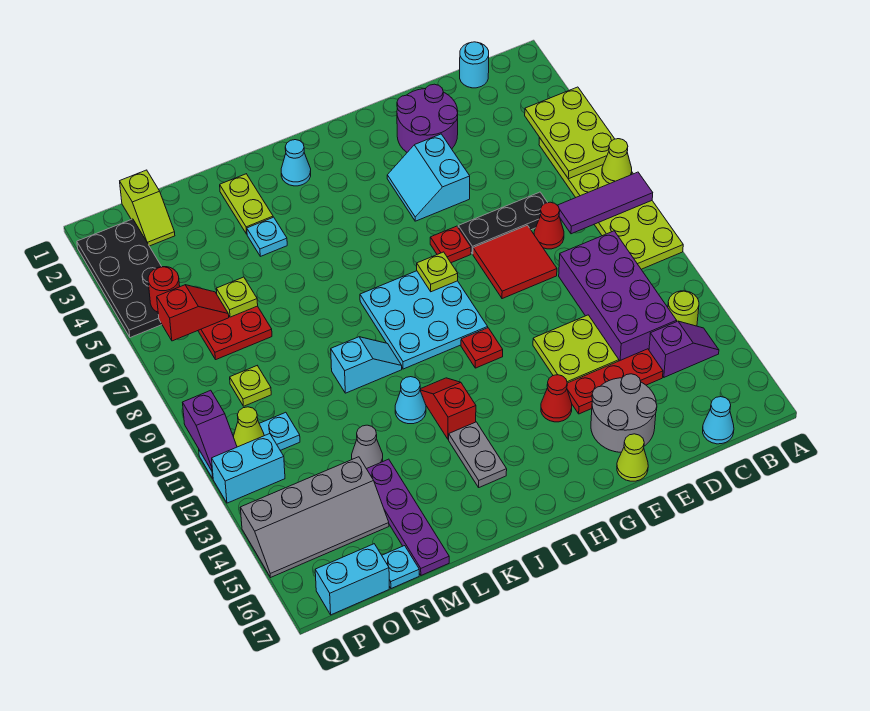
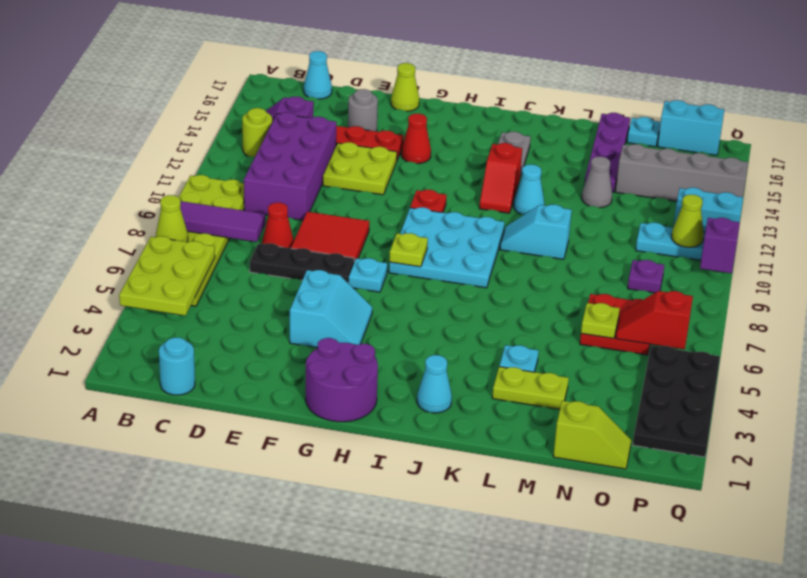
purple round brick E2:F3 level 1 -> purple round brick G1:H2 level 1
grey round brick E15:F16 level 1 -> grey round brick E15 level 1
red plate G7 level 1 -> cyan plate G7 level 1
lime plate L2:L3 level 1 -> lime plate L3:M3 level 1
lime slope O1:O2 level 1 top 1 -> lime slope N1:O1 level 1 top N
lime plate O9 level 1 -> purple plate O9 level 1
red round brick P5 level 2 -> none

